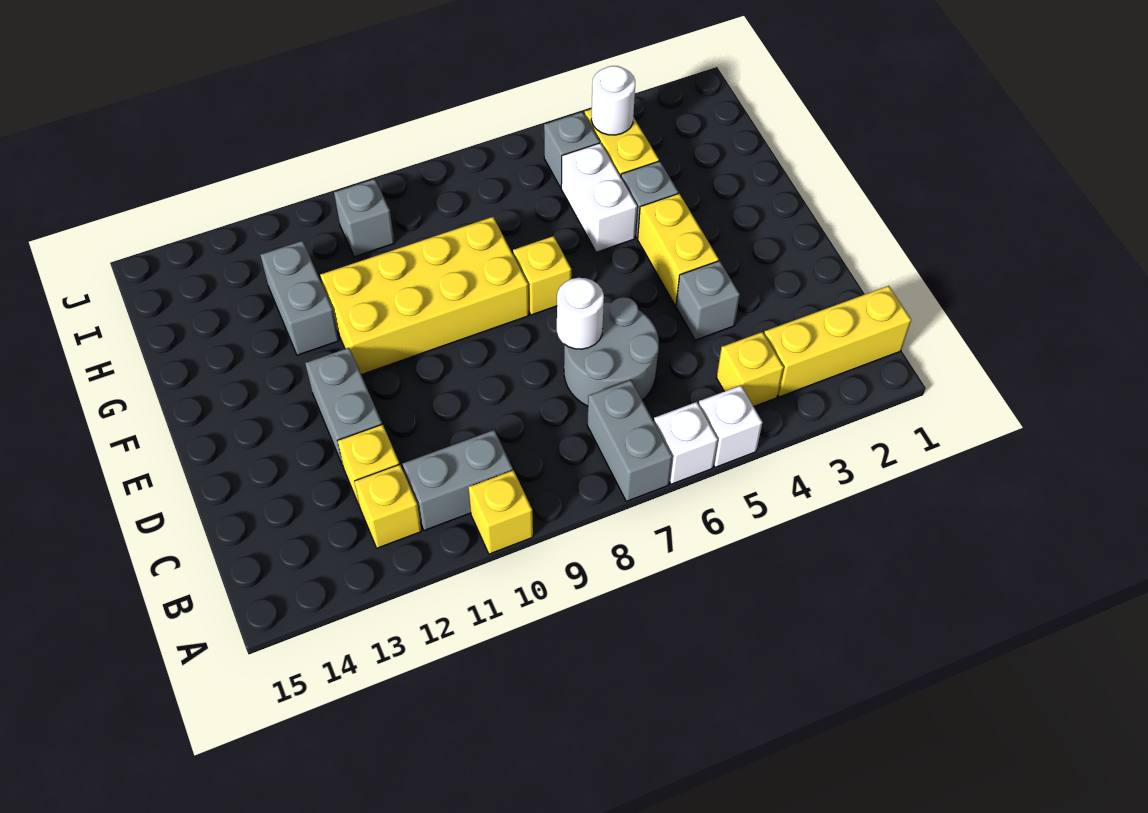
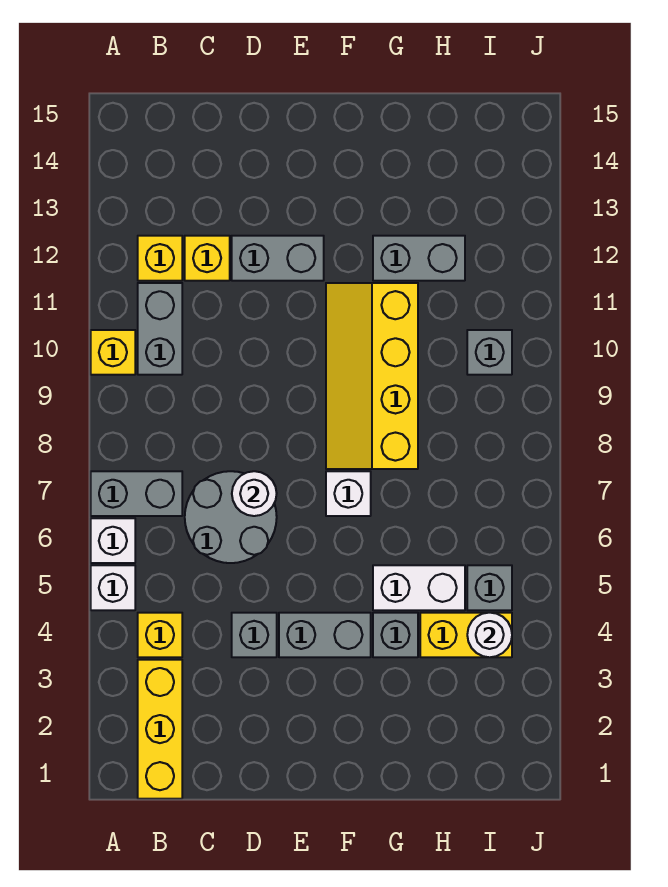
yellow brick E4:F4 level 1 -> grey brick E4:F4 level 1
yellow brick F7 level 1 -> white brick F7 level 1
yellow brick F8:G11 level 1 -> yellow slope F8:G11 level 1 top G

